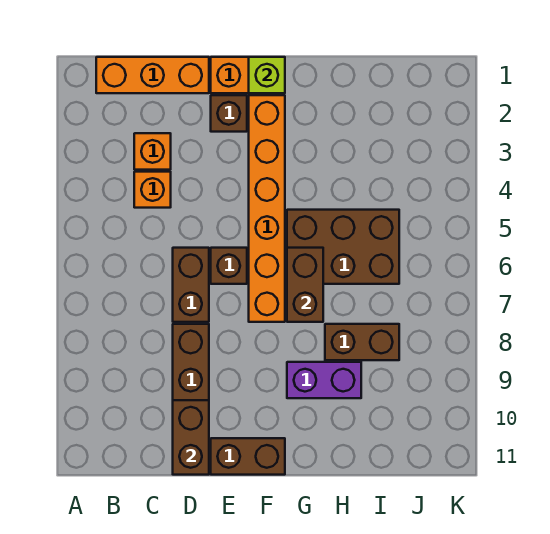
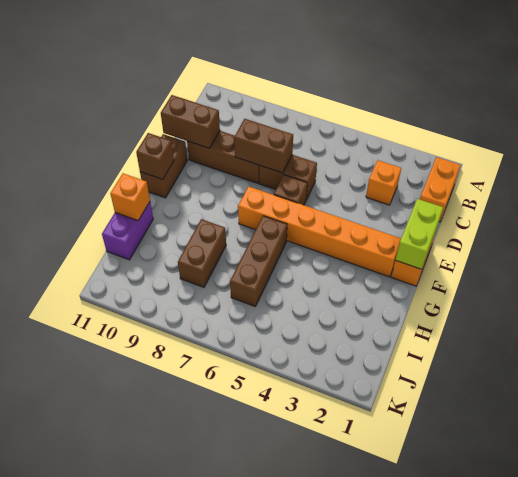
orange brick B1:D1 level 1 -> orange brick B1:C1 level 1
orange brick C4 level 1 -> orange brick H11 level 2
brown brick E2 level 1 -> brown brick F11 level 2
lime brick F1 level 2 -> lime brick E1:F1 level 2
brown brick G5:I6 level 1 -> brown brick G6:I6 level 1
brown brick G6:G7 level 2 -> brown brick D7:D8 level 2
purple brick G9:H9 level 1 -> purple brick H11:I11 level 1

